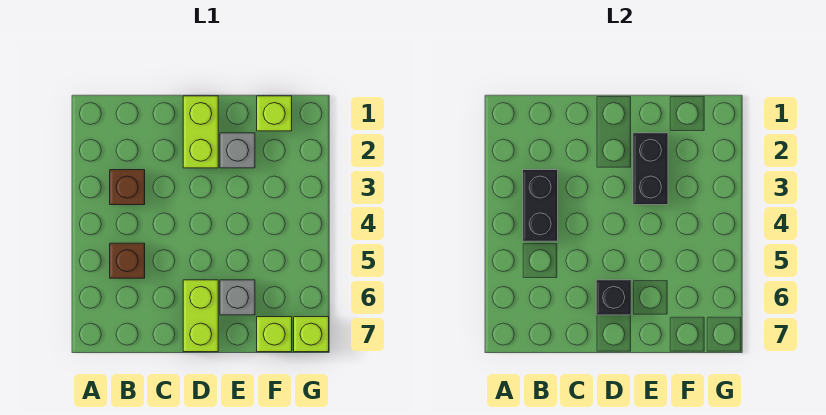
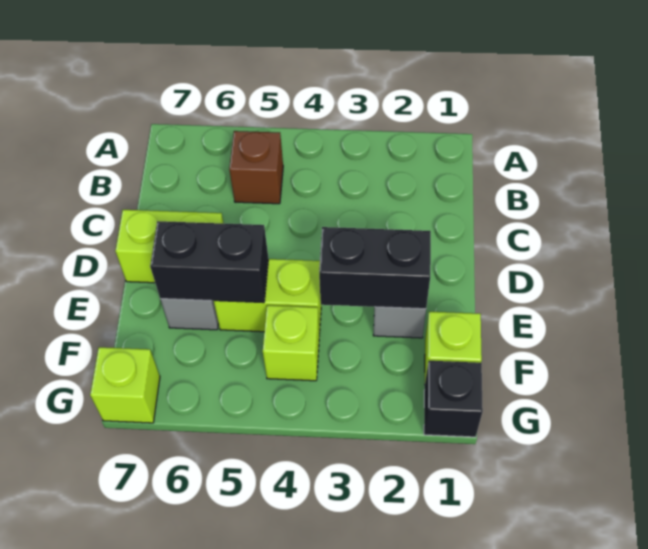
brown brick B3 level 1 -> none
black brick B3:B4 level 2 -> black brick E5:E6 level 2
lime brick D1:D2 level 1 -> lime brick E4:E5 level 1
black brick D6 level 2 -> black brick G1 level 1
lime brick F7 level 1 -> lime brick F4 level 1

